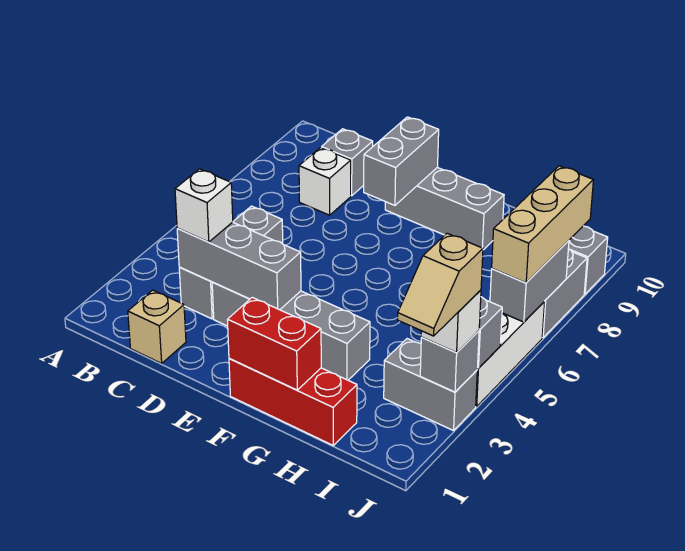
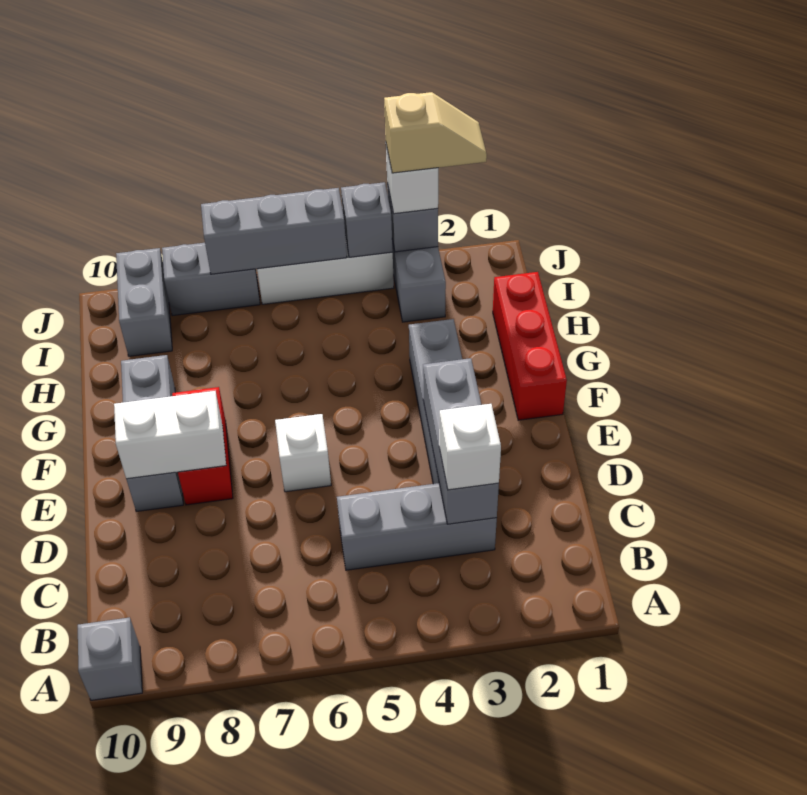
tan brick C1 level 1 -> none
white brick C8 level 1 -> white brick E6 level 1
grey brick C9 level 1 -> grey brick A10 level 1
grey brick E8:E9 level 2 -> white brick E8:E9 level 2
red brick F1:G1 level 2 -> red brick E8:F8 level 1
grey brick J6:J7 level 2 -> grey brick J5:J7 level 2
tan brick J6:J8 level 3 -> none

